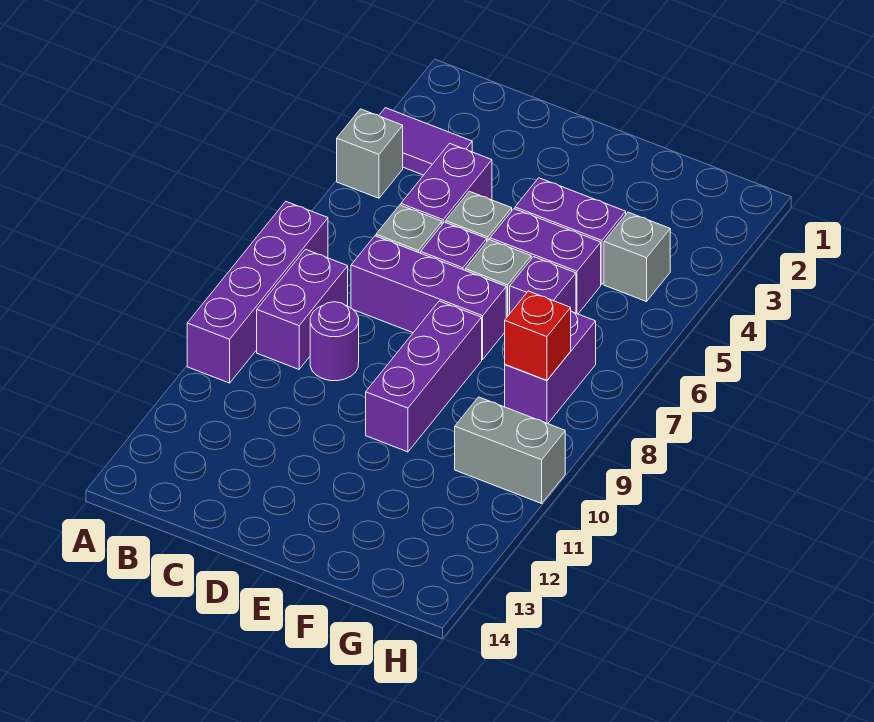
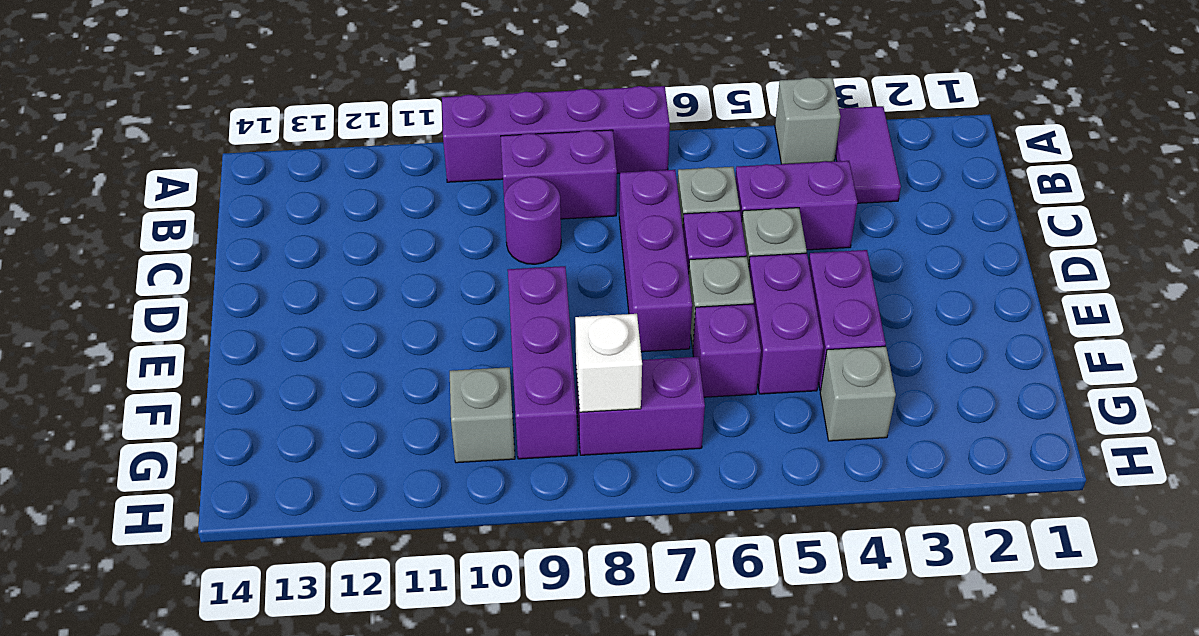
purple brick E8:E10 level 1 -> purple brick E9:G9 level 1
red brick G8 level 2 -> white brick G8 level 2
grey brick G10:H10 level 1 -> grey brick G10 level 1

